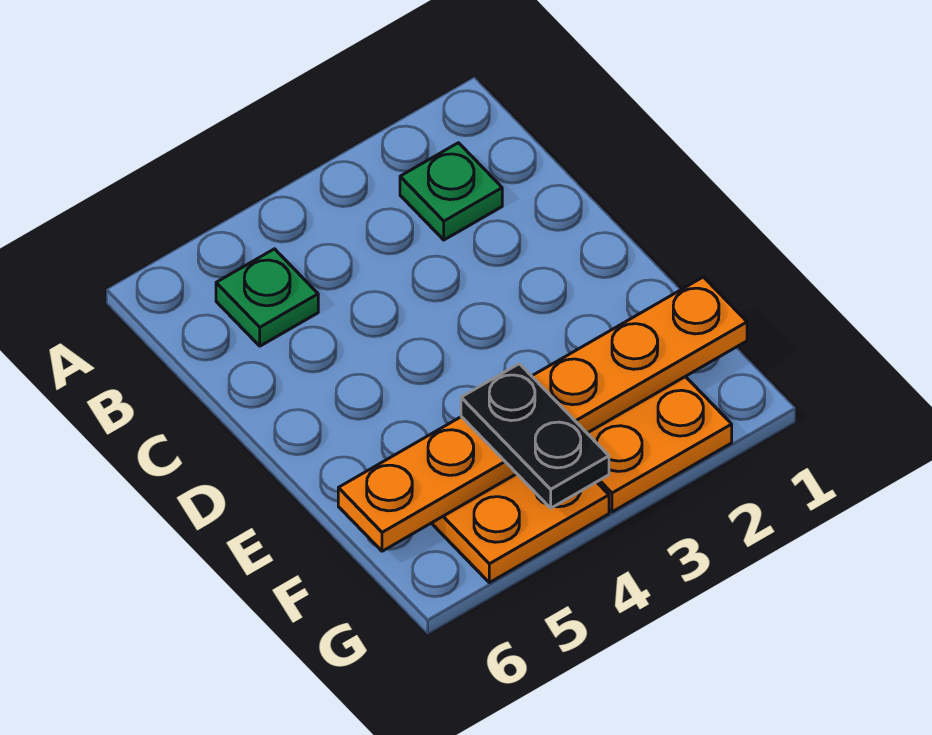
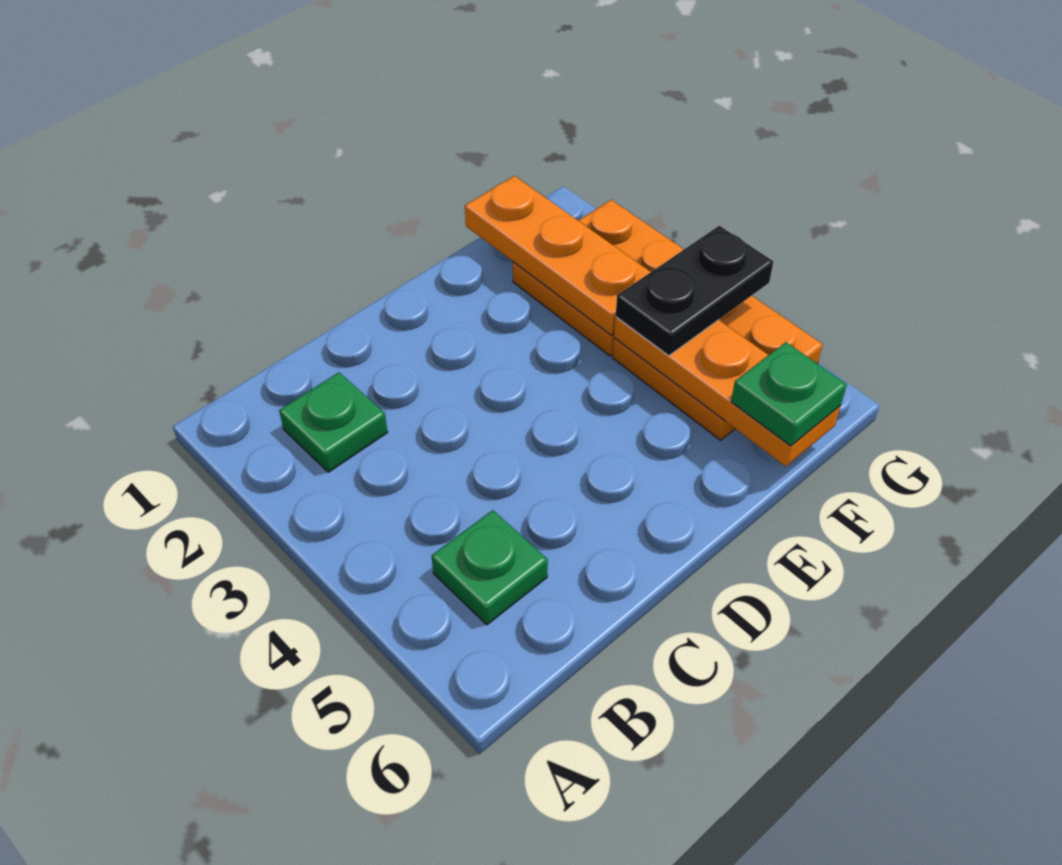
none -> green plate F6 level 3

